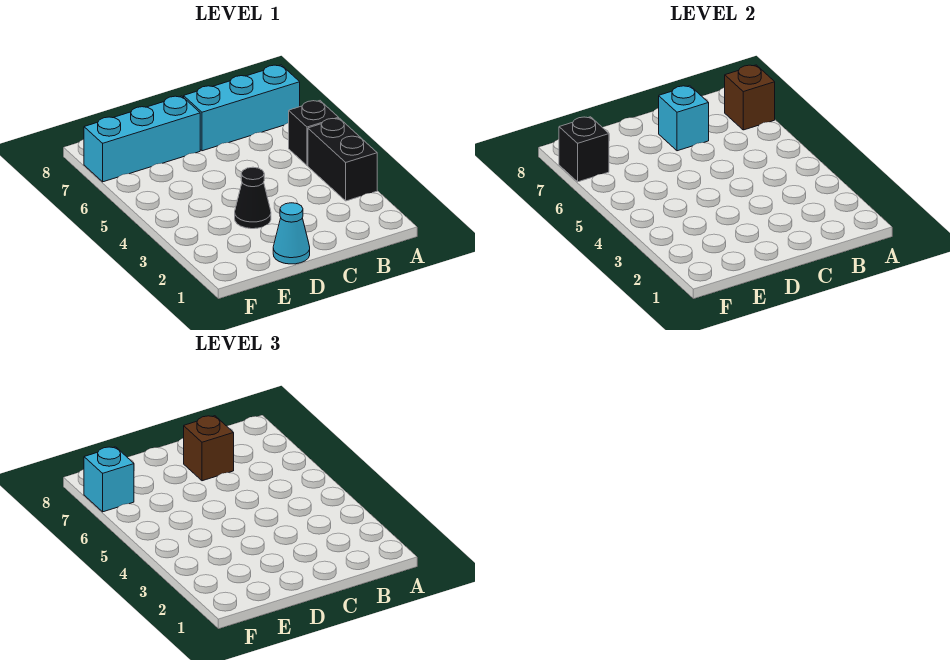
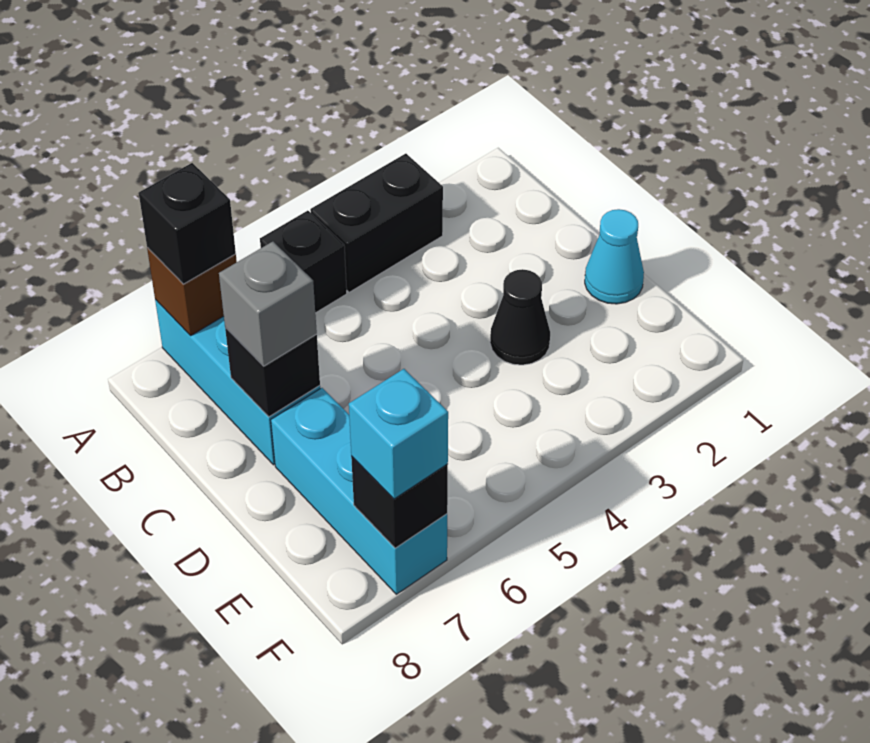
none -> black brick A7 level 3
cyan brick C7 level 2 -> black brick C7 level 2
brown brick C7 level 3 -> grey brick C7 level 3

